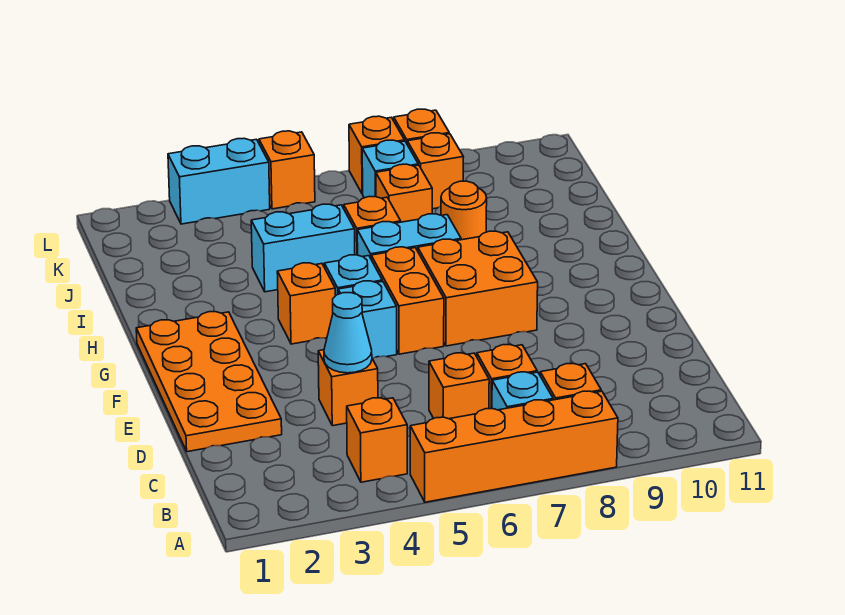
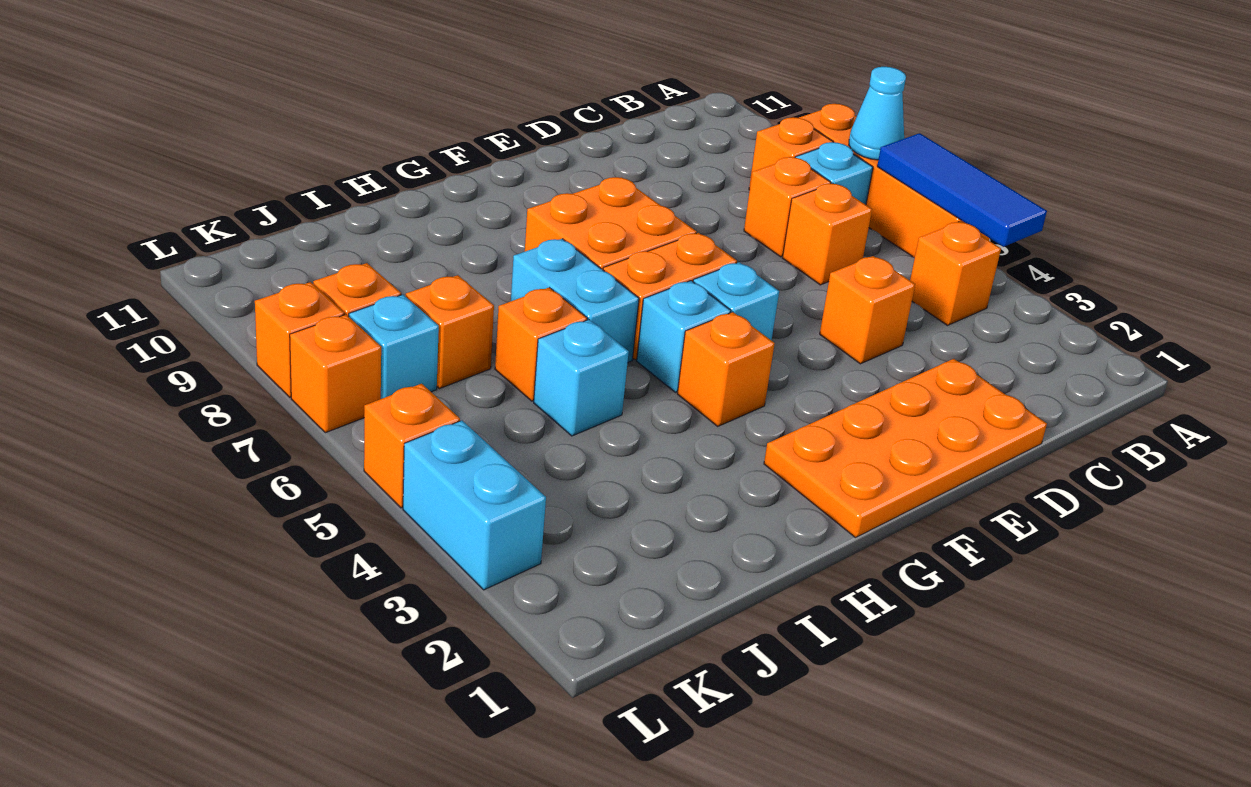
none -> blue tile A4:A6 level 2
cyan cone D4 level 2 -> cyan cone A7 level 2
cyan brick I4:I5 level 1 -> cyan brick I5 level 1
orange round brick I8 level 1 -> none

